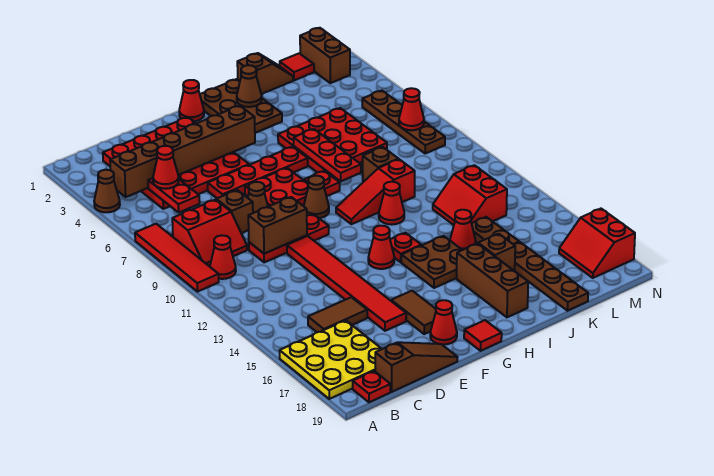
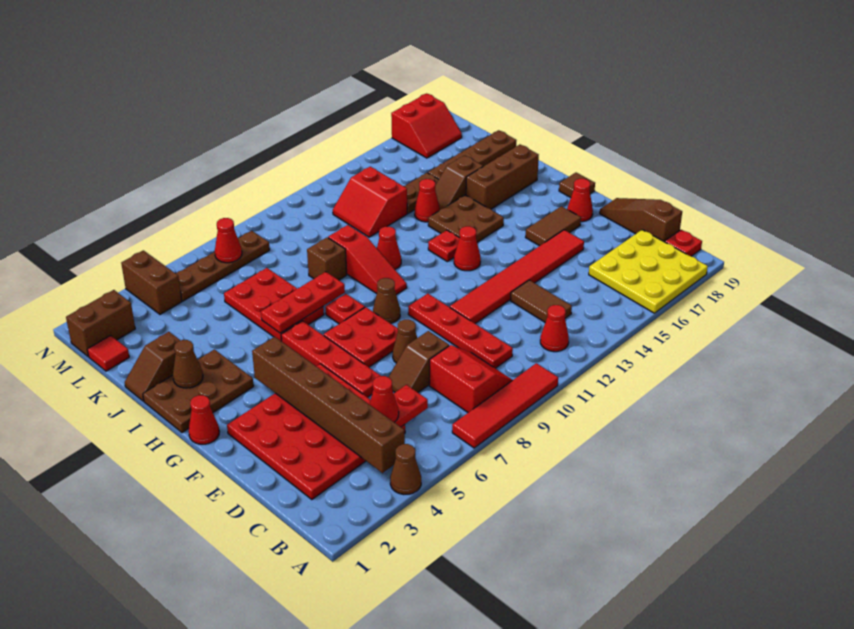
red cone B10 level 1 -> red cone B12 level 1
brown tile C15:D15 level 1 -> brown tile C13:D13 level 1
red plate D10:F10 level 1 -> red plate C10:F10 level 1
brown brick D10:E10 level 2 -> brown brick M4:N4 level 1
red tile G19 level 1 -> brown tile G19 level 1
red plate I5:K7 level 1 -> red plate I6:K7 level 1
brown slope J1:K1 level 1 top J -> brown slope J1:J2 level 1 top 2
red slope K12:L13 level 1 top L -> red slope K12:L13 level 1 top 13

